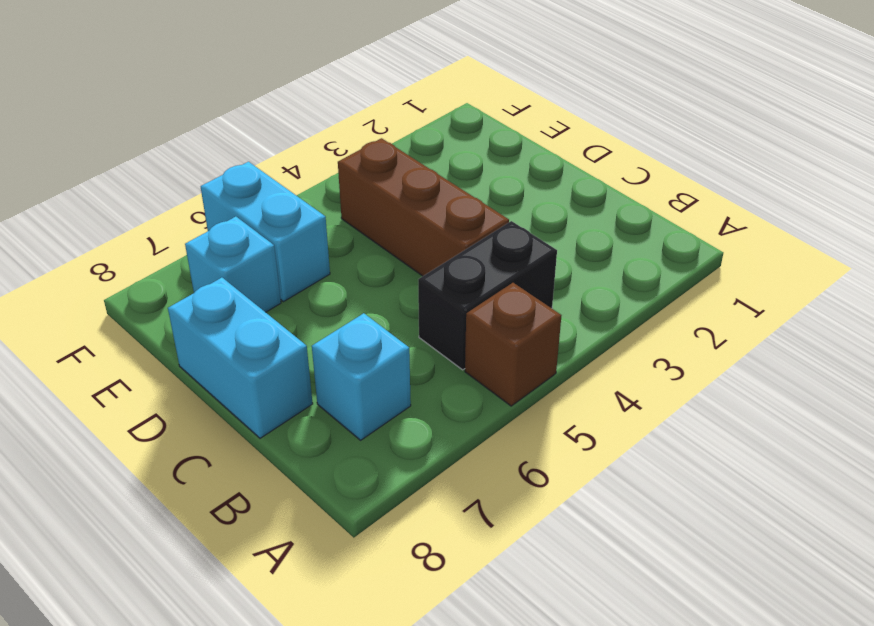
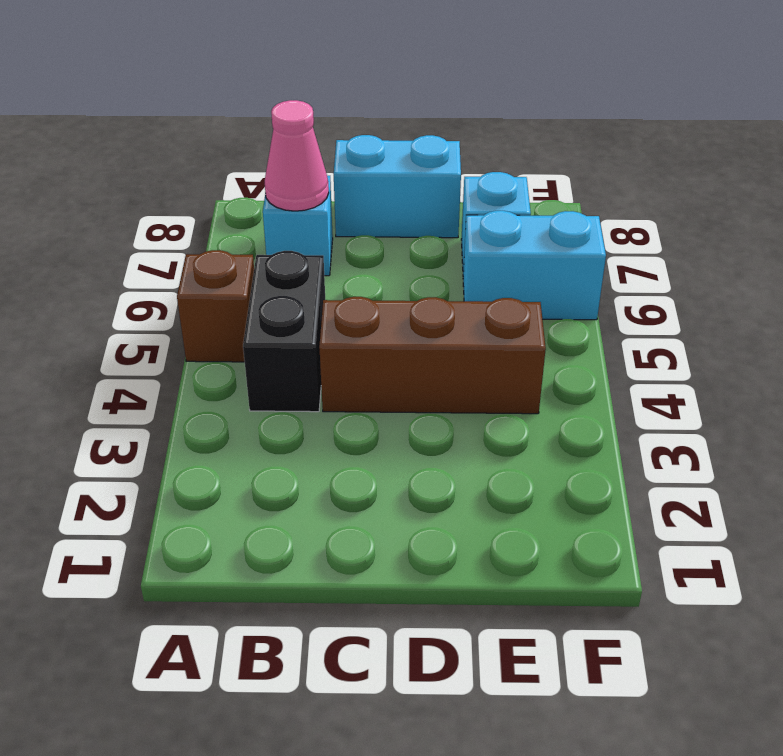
none -> pink cone B7 level 2

